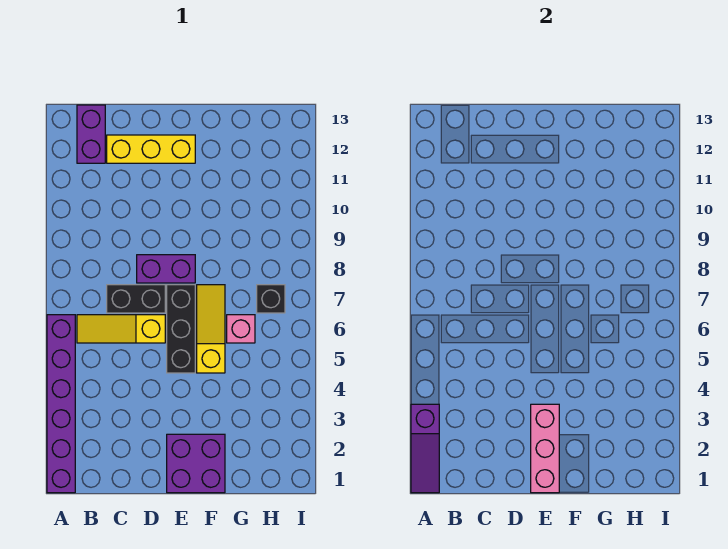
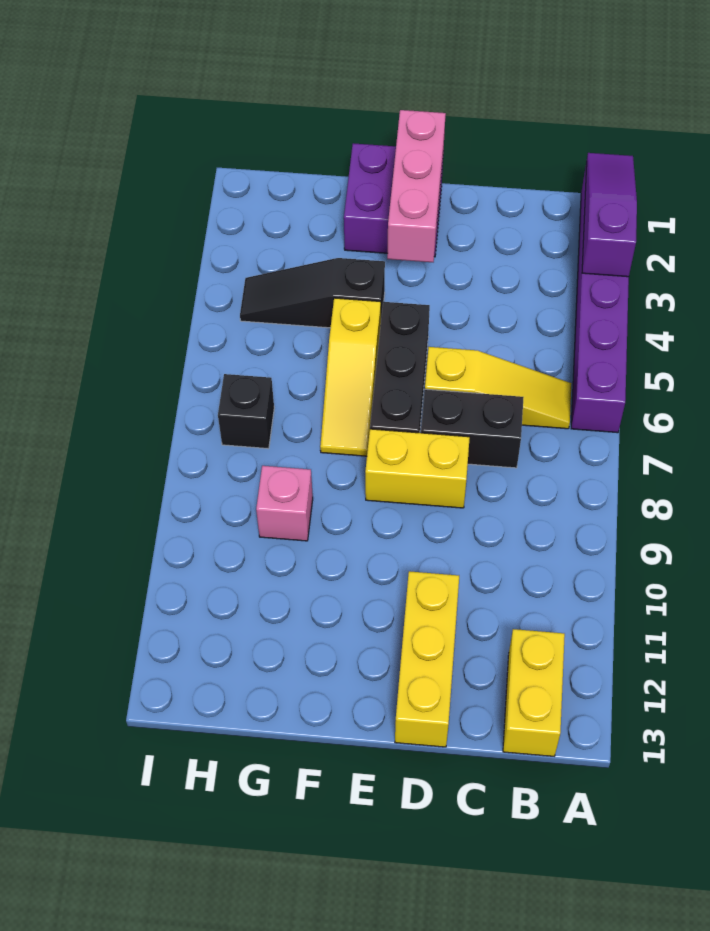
purple brick B12:B13 level 1 -> yellow brick B12:B13 level 1
yellow brick C12:E12 level 1 -> yellow brick D11:D13 level 1
purple brick D8:E8 level 1 -> yellow brick D8:E8 level 1
none -> black slope F4:H4 level 1 top F
pink brick G6 level 1 -> pink brick G9 level 1

